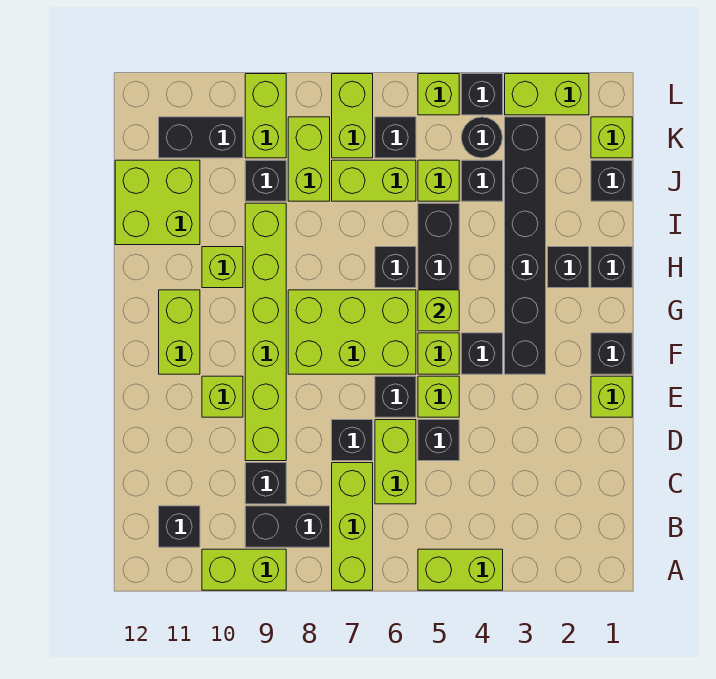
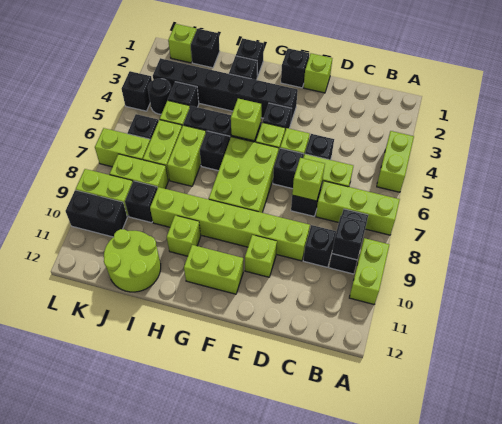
black brick B11 level 1 -> black brick B9 level 2
lime brick I11:J12 level 1 -> lime round brick I11:J12 level 1
black brick K10:K11 level 1 -> black brick K10:L10 level 1
lime brick L2:L3 level 1 -> lime brick I6:I7 level 1
lime brick L5 level 1 -> lime brick D7 level 2

